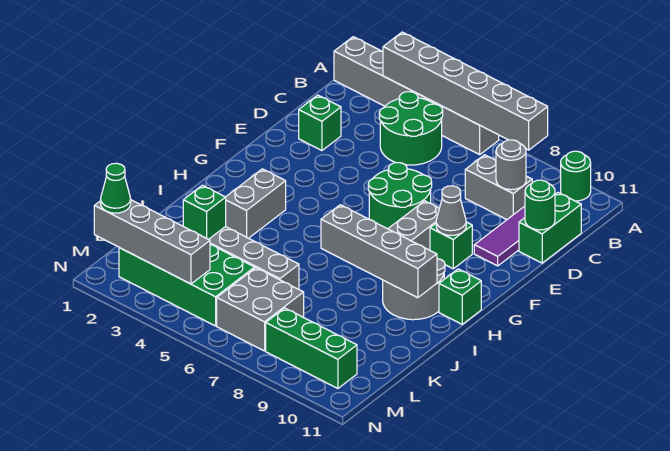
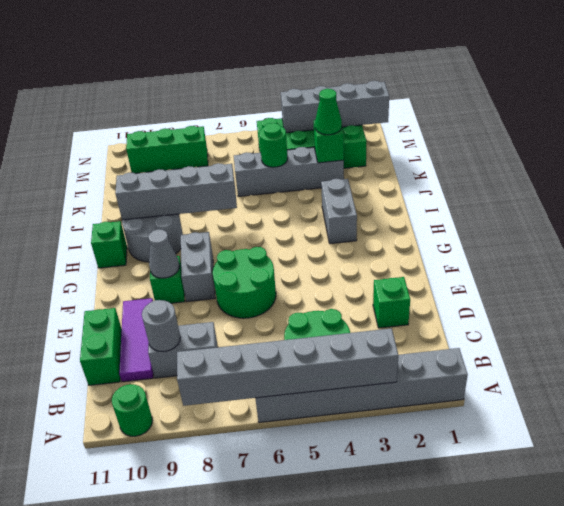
green round brick D11 level 2 -> green round brick K5 level 2
grey brick L6:M7 level 1 -> none
green cone M1 level 3 -> green cone K3 level 3

